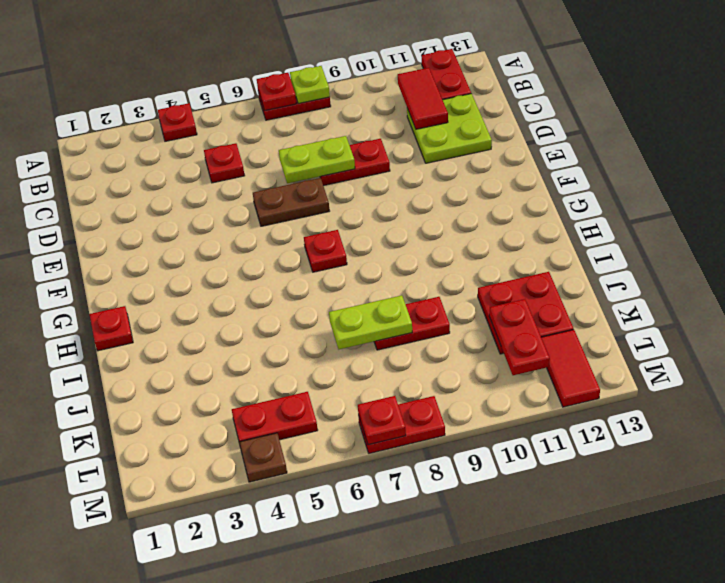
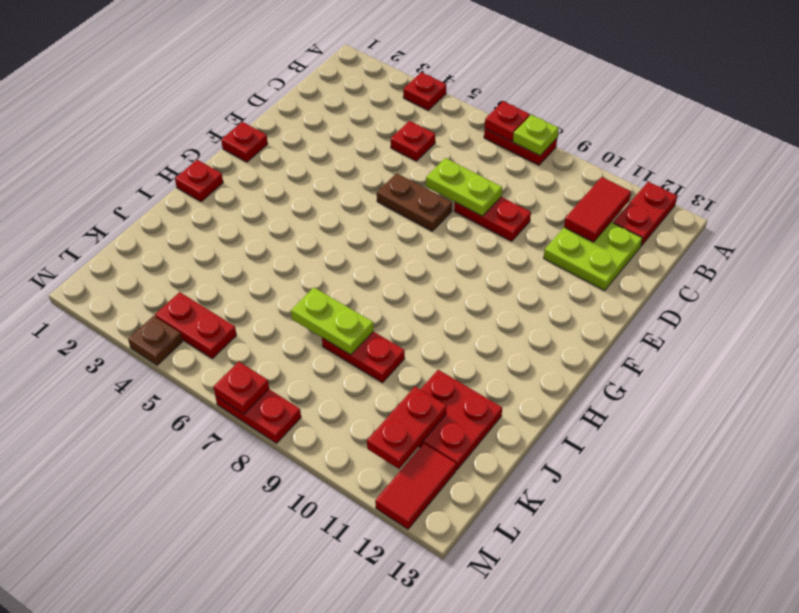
red plate G7 level 1 -> red plate F1 level 1

